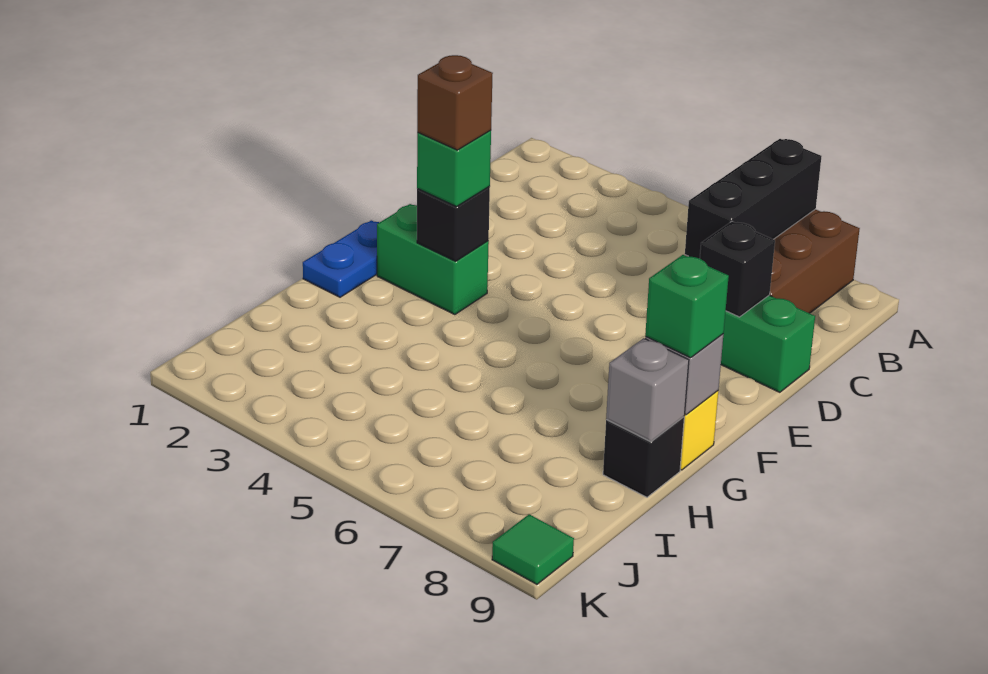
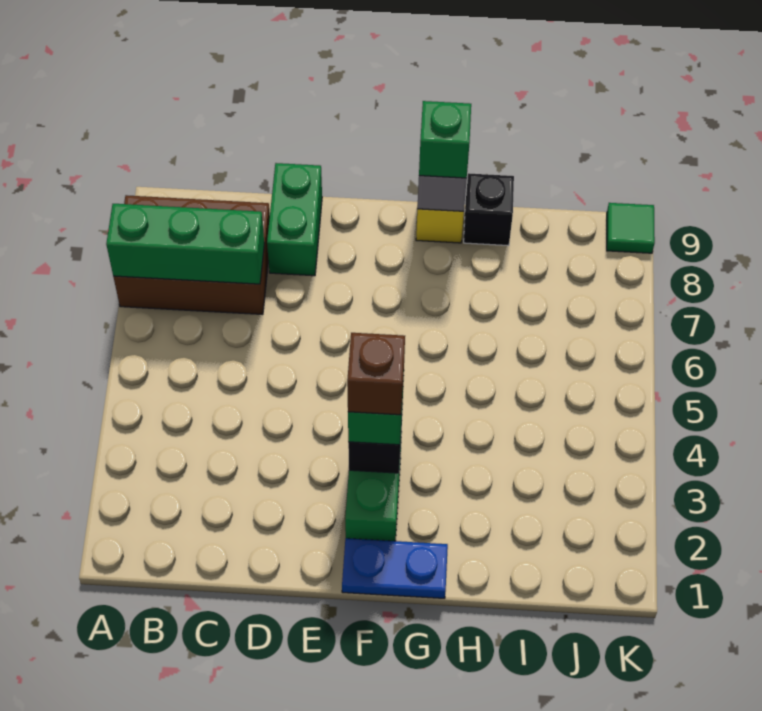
black brick A7:C7 level 2 -> green brick A7:C7 level 2
black brick D8 level 2 -> none
grey brick H9 level 2 -> none

